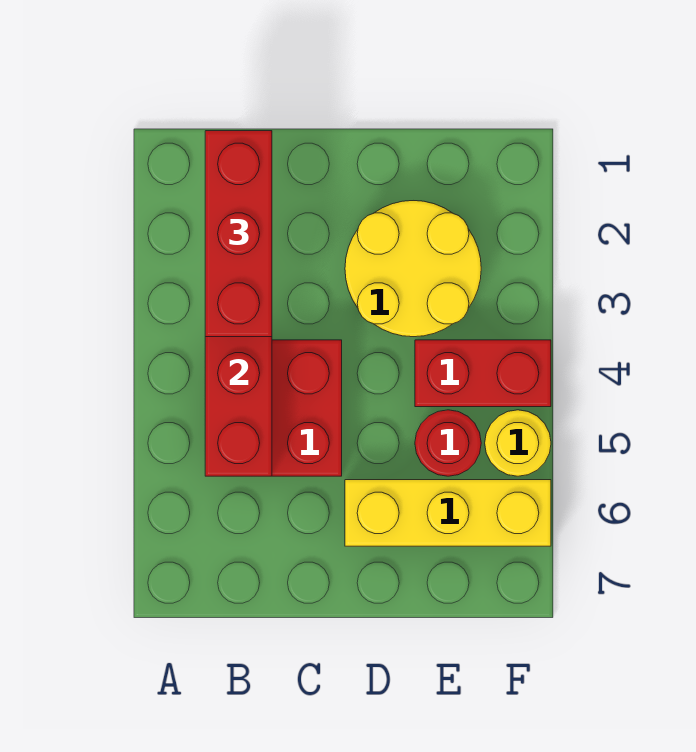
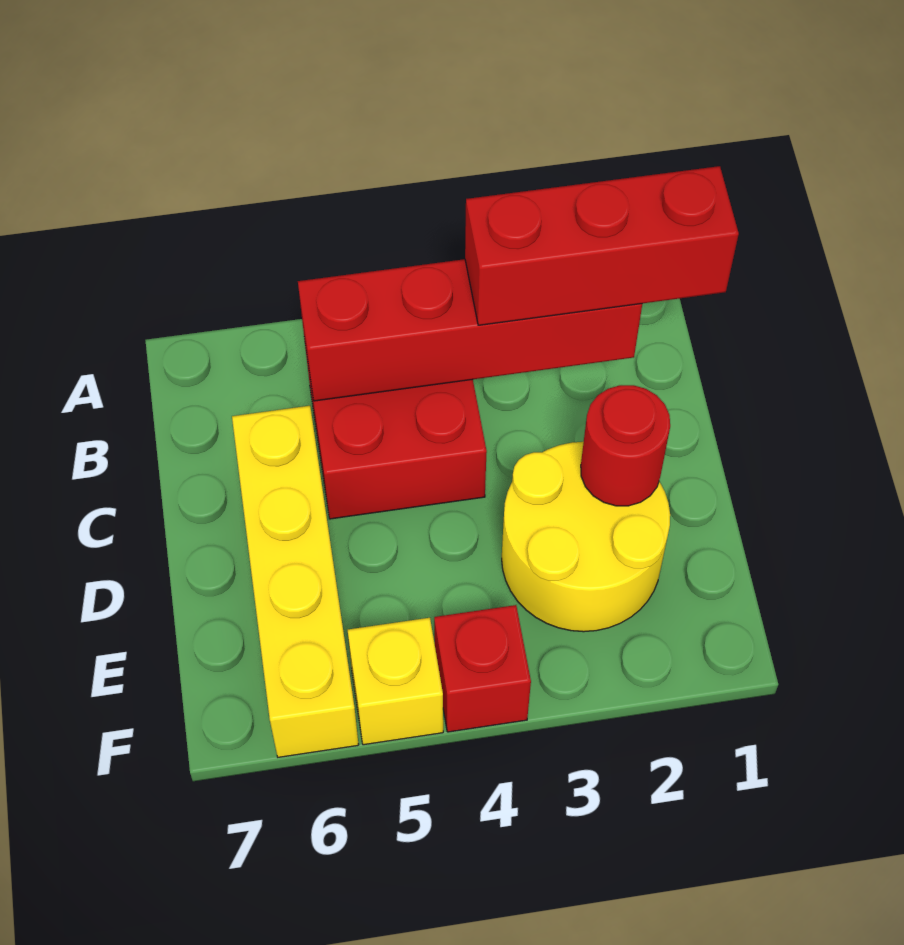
yellow brick D6:F6 level 1 -> yellow brick C6:F6 level 1
red brick E4:F4 level 1 -> red brick F4 level 1
red round brick E5 level 1 -> red round brick D2 level 2
yellow round brick F5 level 1 -> yellow brick F5 level 1

